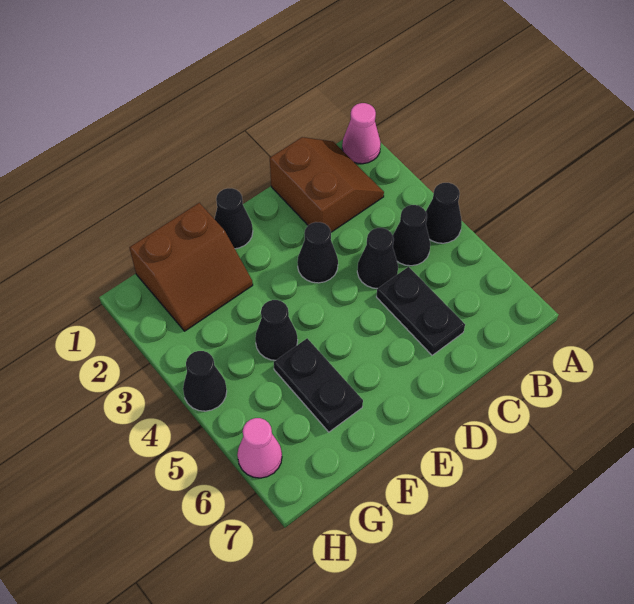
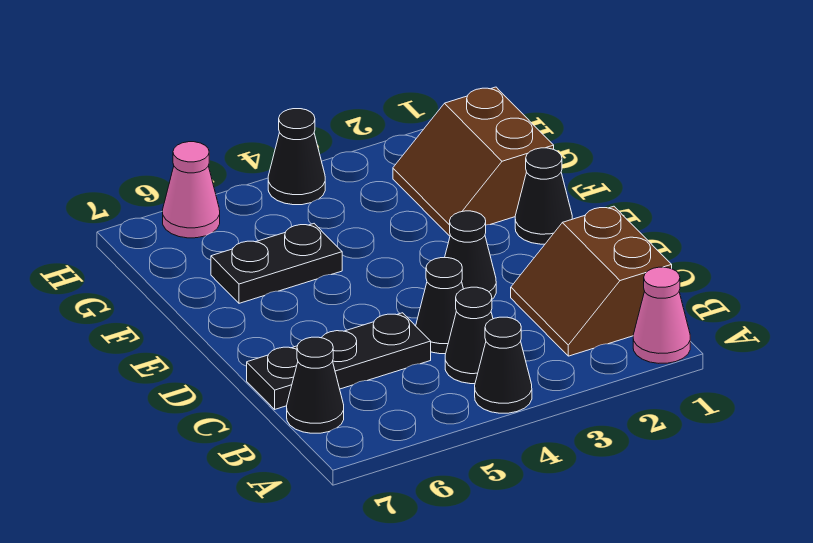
brown slope B1:C2 level 1 top C -> brown slope B1:C2 level 1 top 1
black plate C5:C6 level 1 -> black plate C5:C7 level 1
black cone F4 level 1 -> black cone B7 level 1

